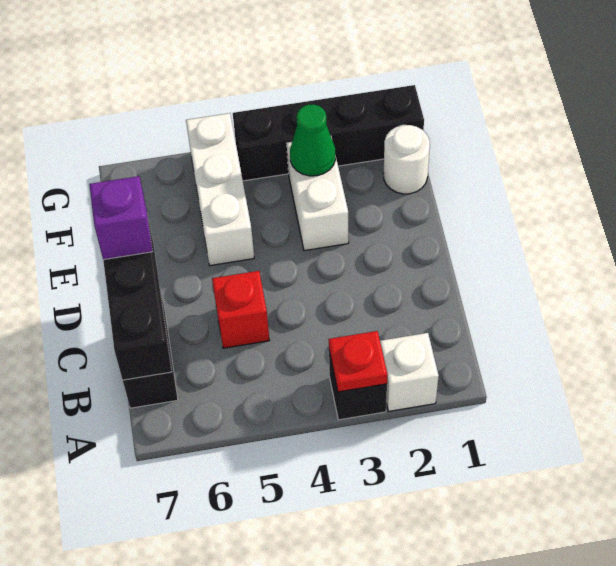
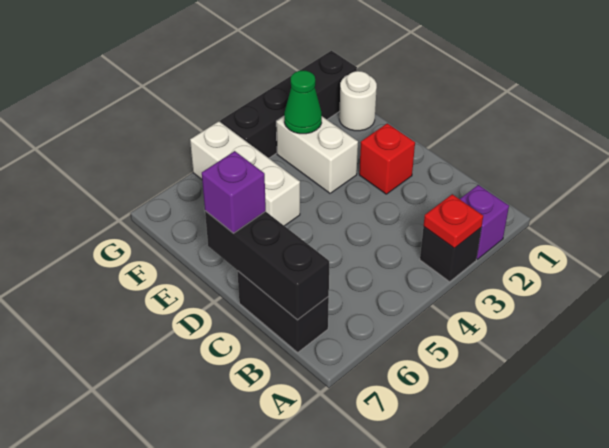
white brick A2 level 1 -> purple brick A2 level 1
red brick C5 level 1 -> red brick D2 level 1

